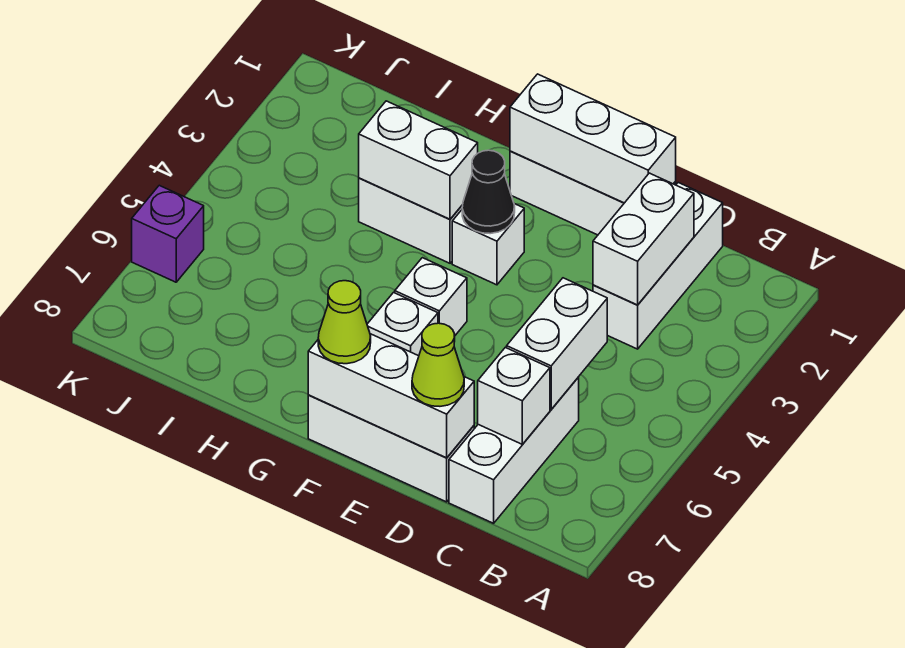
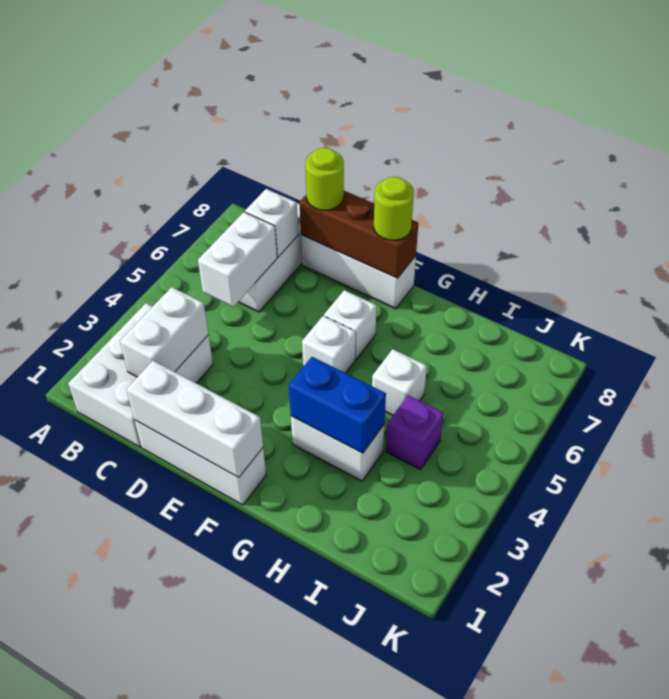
white brick C1:C3 level 1 -> white brick B1:C3 level 1
white brick D8:F8 level 2 -> brown brick D8:F8 level 2
lime cone D8 level 3 -> lime round brick D8 level 3
white brick F3 level 1 -> white brick H5 level 1
black cone F3 level 2 -> none
lime cone F8 level 3 -> lime round brick F8 level 3
white brick G3:H3 level 2 -> blue brick G3:H3 level 2
purple brick K6 level 1 -> purple brick I4 level 1

